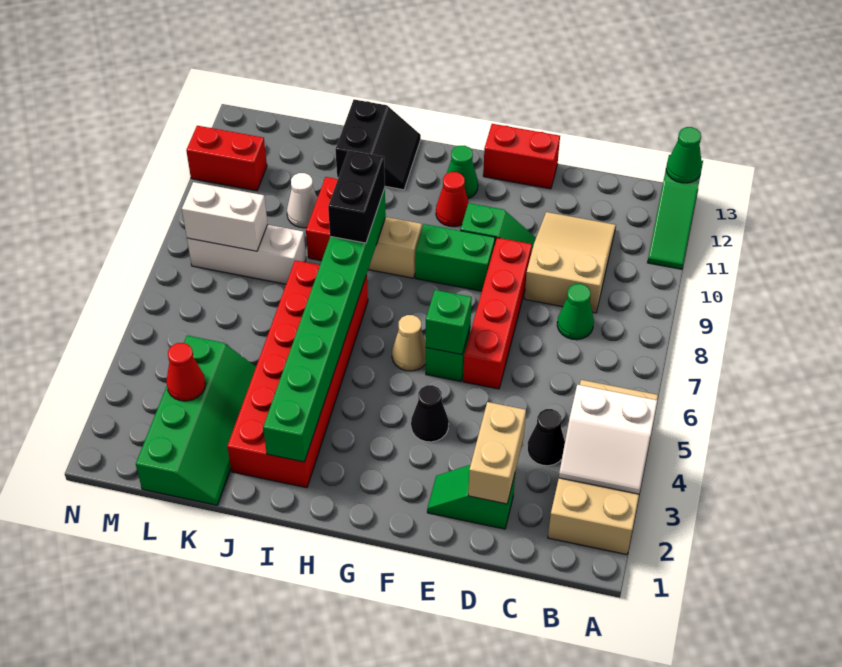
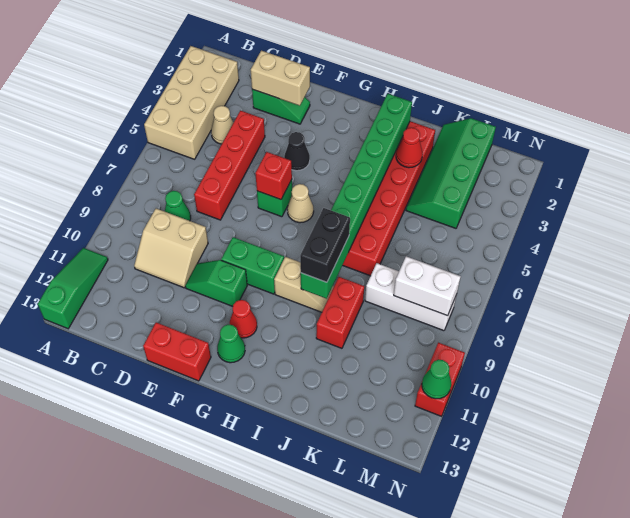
white slope A3:B4 level 2 top 4 -> none
green cone A13 level 2 -> green cone N11 level 2
black cone C4 level 1 -> tan cone C4 level 1
tan slope C9:D11 level 1 top 9 -> tan slope C9:D10 level 1 top 9
tan brick D2:D3 level 2 -> tan brick D2:E2 level 2
red brick E6:E9 level 1 -> red brick D4:D7 level 1
green brick F6 level 2 -> red brick F6 level 2
black slope I12:J13 level 1 top J -> none
white cone K10 level 1 -> none
red cone L3 level 2 -> red cone J3 level 2
red brick M11:N11 level 1 -> red brick N10:N11 level 1

